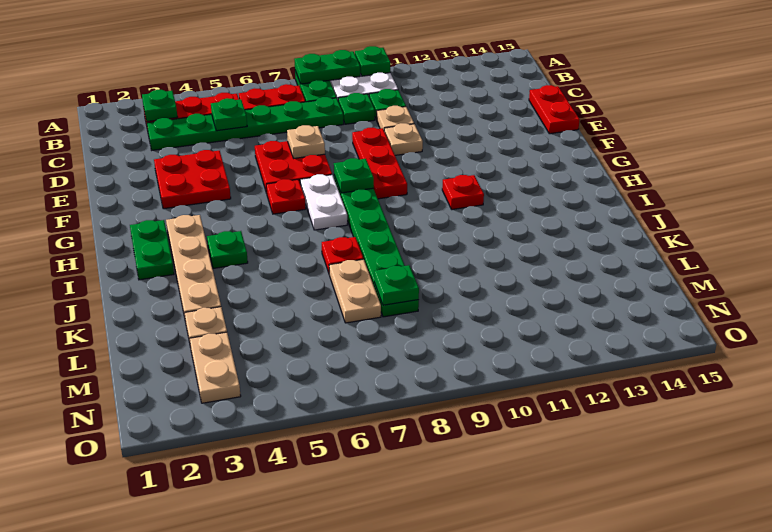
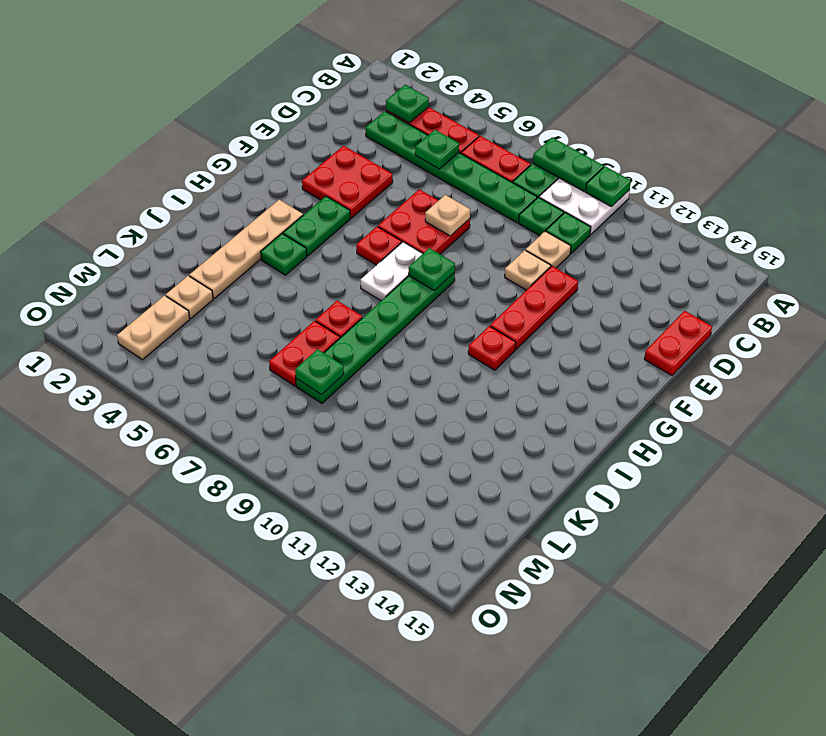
red plate E9:G9 level 1 -> red plate E11:G11 level 1
green plate H2:I2 level 1 -> green plate G4:H4 level 1
tan plate K7:L7 level 1 -> red plate K7:L7 level 1

